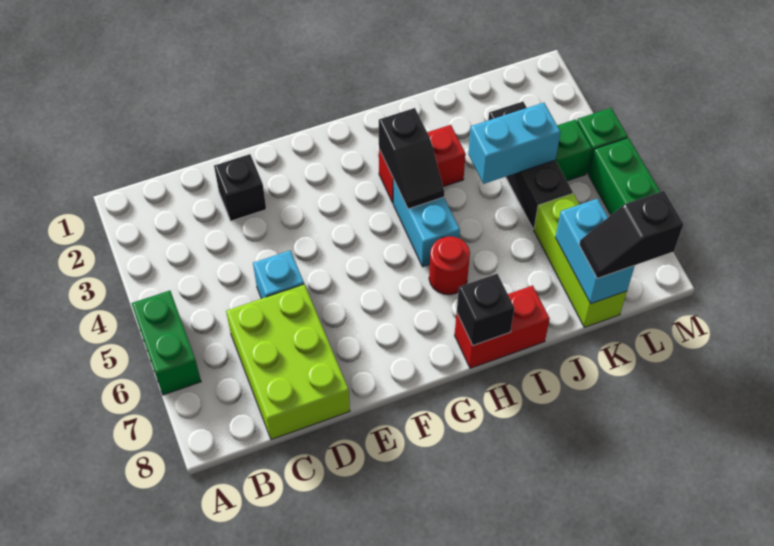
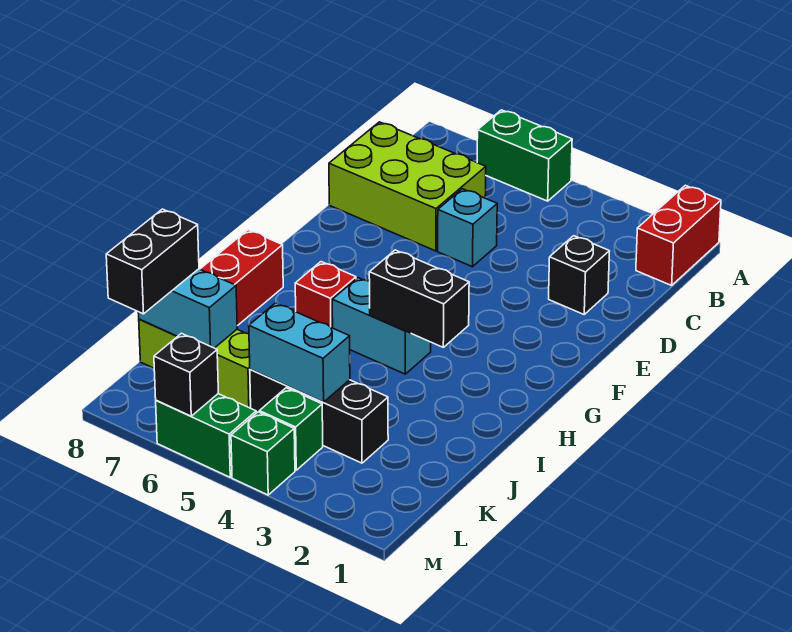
red brick H3:I3 level 1 -> red brick A1:B1 level 1
black slope H3:H4 level 2 top 3 -> black brick H3:H4 level 2
red round brick H6 level 1 -> red brick H6 level 1
black brick H8 level 2 -> black brick M6 level 2
cyan brick J4:K4 level 2 -> cyan brick K4:K5 level 2
black slope K8:L8 level 3 top L -> black brick K8:L8 level 3

